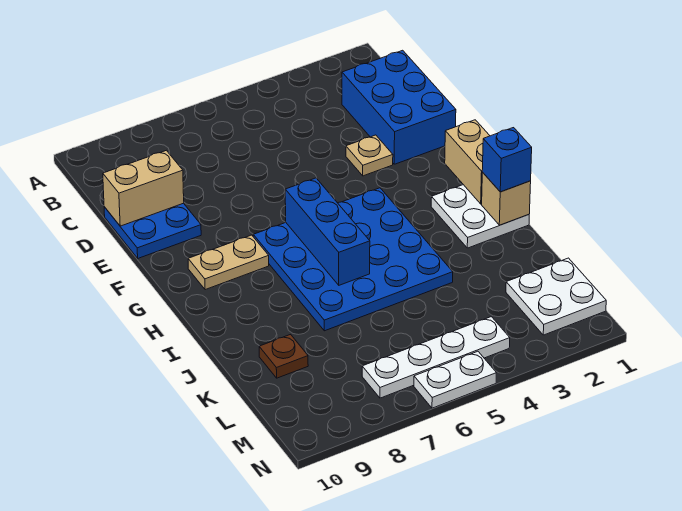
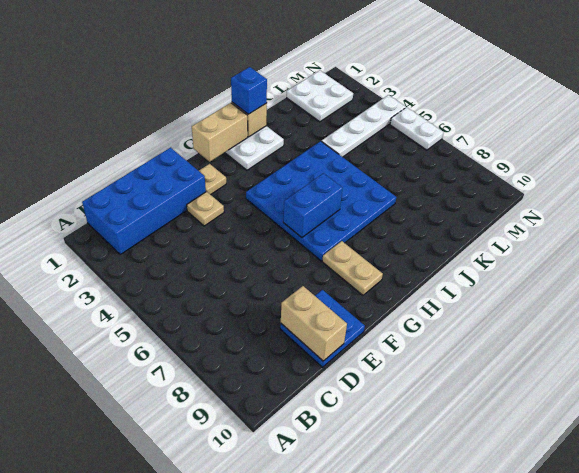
blue brick C1:E2 level 1 -> blue brick B1:E2 level 1
none -> tan plate F2 level 1
blue brick G6:I6 level 2 -> blue brick G6:H6 level 2
brown plate K9 level 1 -> none
white plate M4:M7 level 1 -> white plate K4:N4 level 1

